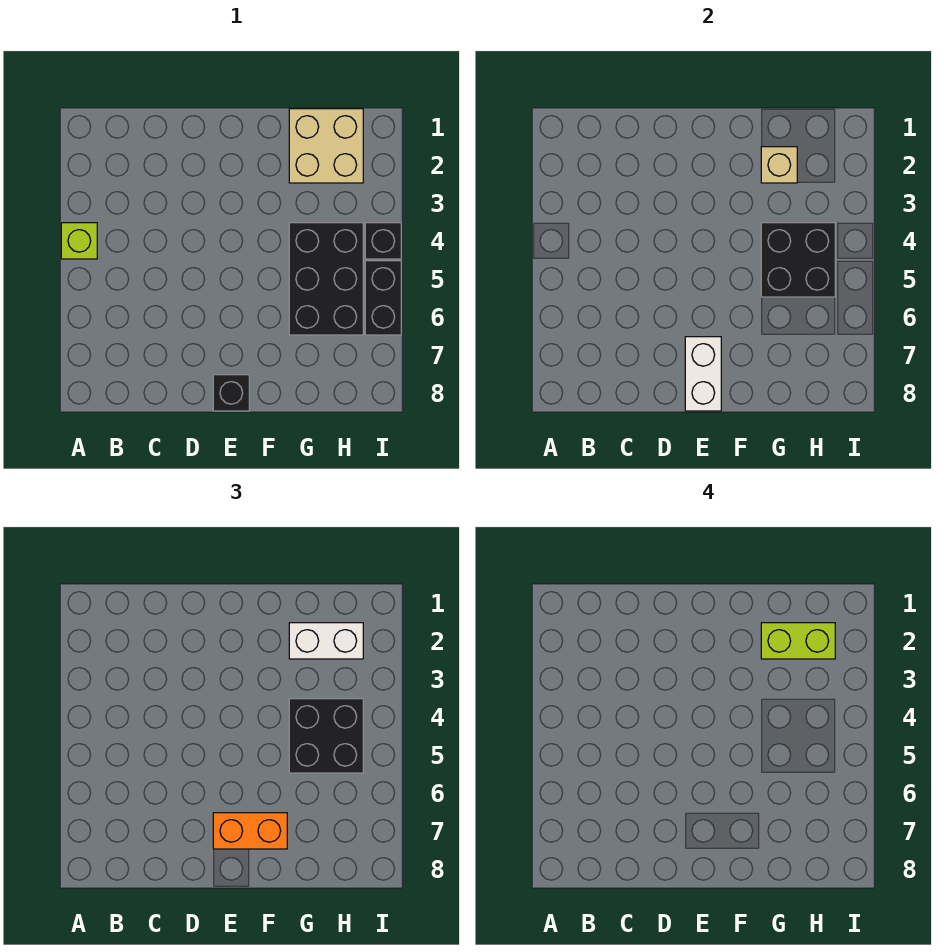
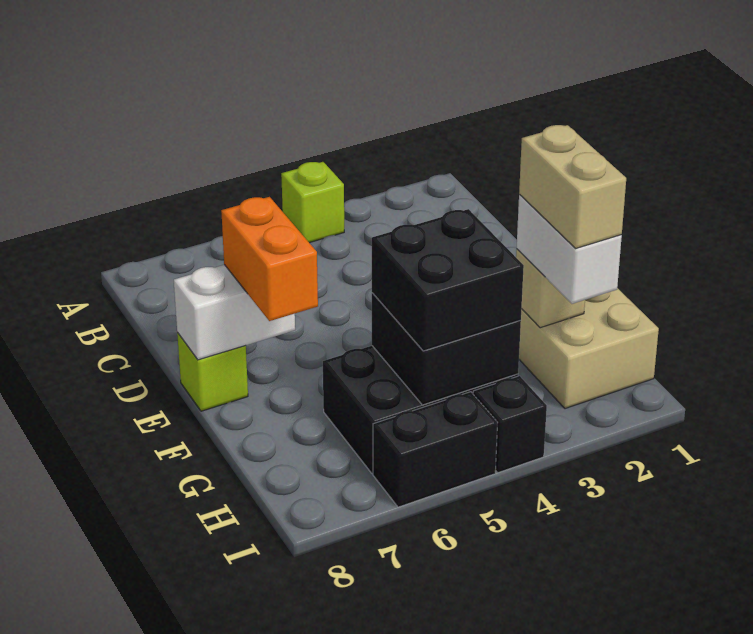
black brick E8 level 1 -> lime brick E8 level 1
lime brick G2:H2 level 4 -> tan brick G2:H2 level 4

